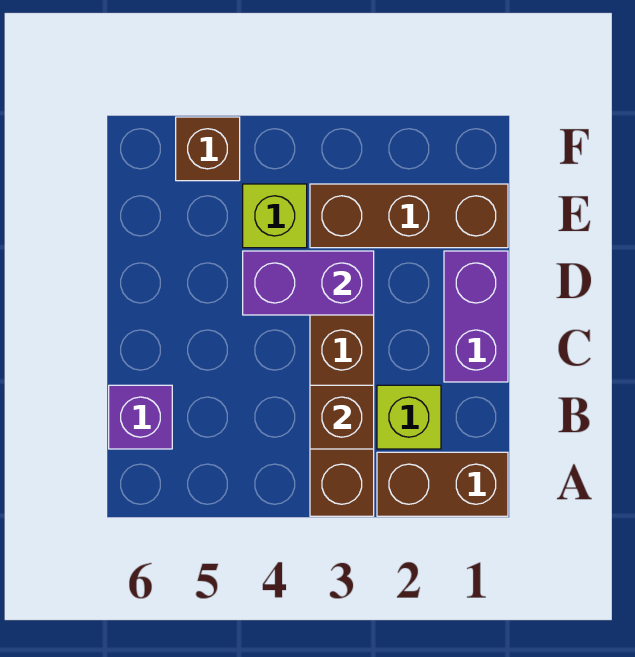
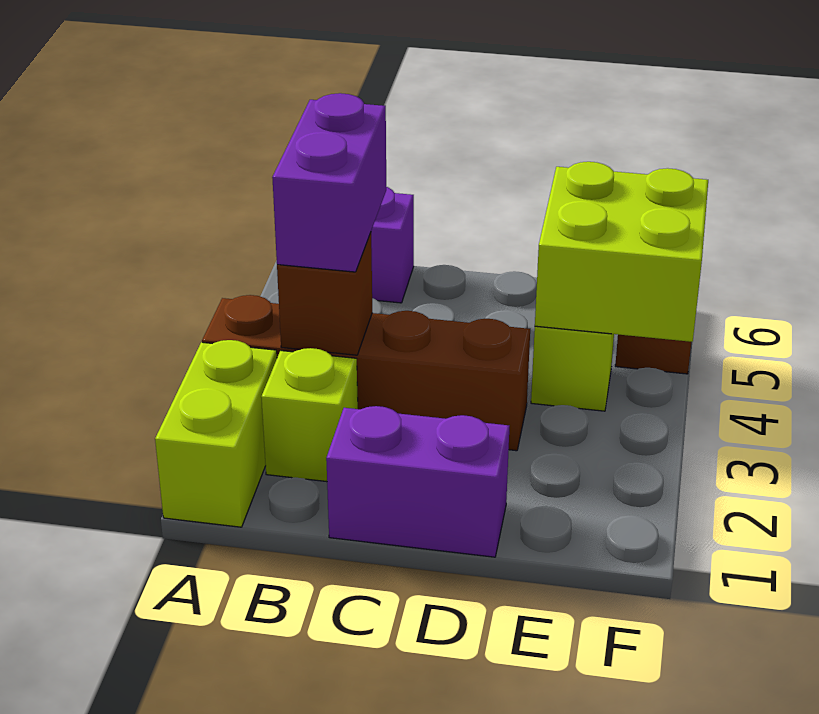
brown brick A1:A2 level 1 -> lime brick A1:A2 level 1
purple brick D3:D4 level 2 -> purple brick B3:B4 level 3
brown brick E1:E3 level 1 -> none
none -> lime brick E4:F5 level 2

